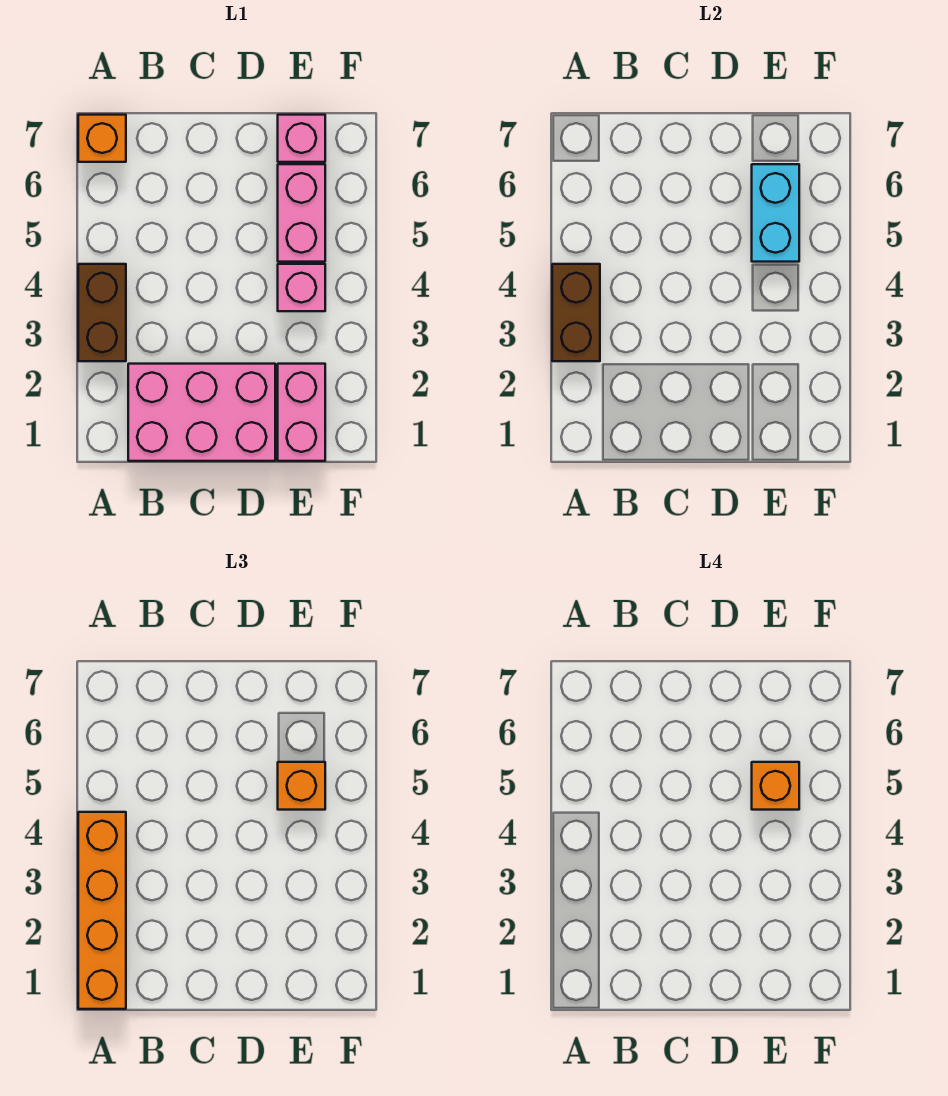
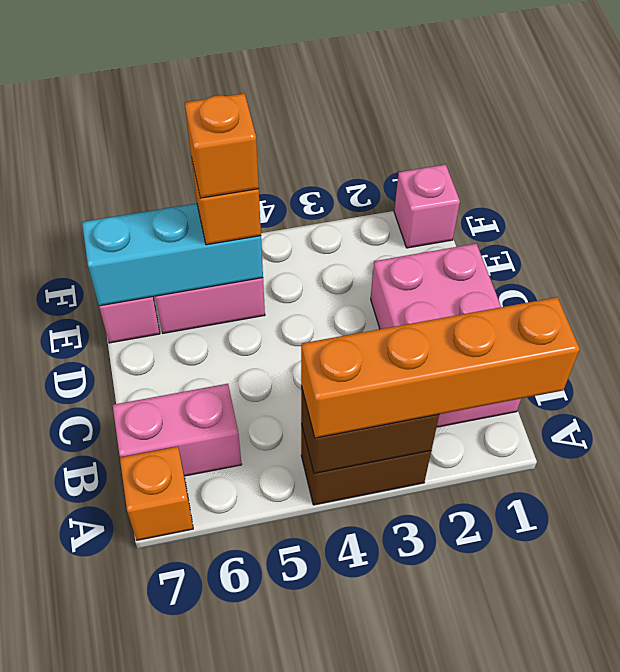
pink brick E1:E2 level 1 -> pink brick B6:B7 level 1
pink brick E4 level 1 -> pink brick F1 level 1
cyan brick E5:E6 level 2 -> cyan brick E5:E7 level 2

